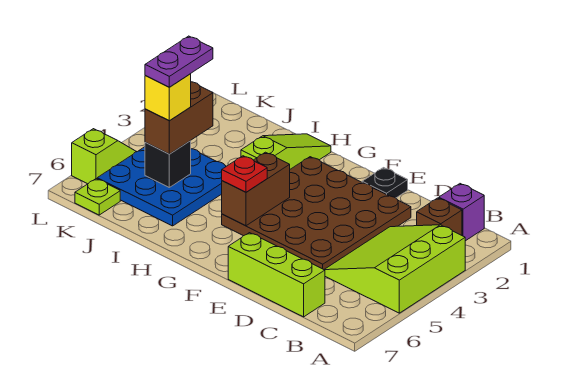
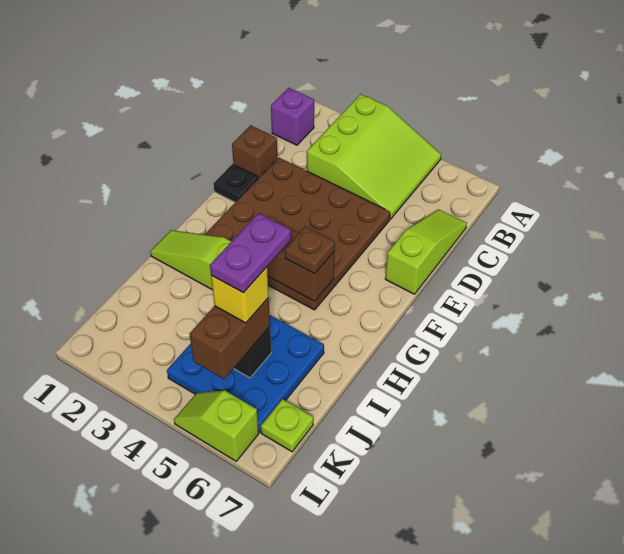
lime slope A3:C5 level 1 top A -> lime slope A3:C5 level 1 top 3
brown brick B2 level 1 -> brown brick D1 level 1
lime brick C7:E7 level 1 -> lime slope C7:E7 level 1 top E
red plate G5 level 3 -> brown plate G5 level 3
brown brick J4:J5 level 3 -> brown brick J5:K5 level 3
purple plate J4:J5 level 5 -> purple plate I5:J5 level 5

